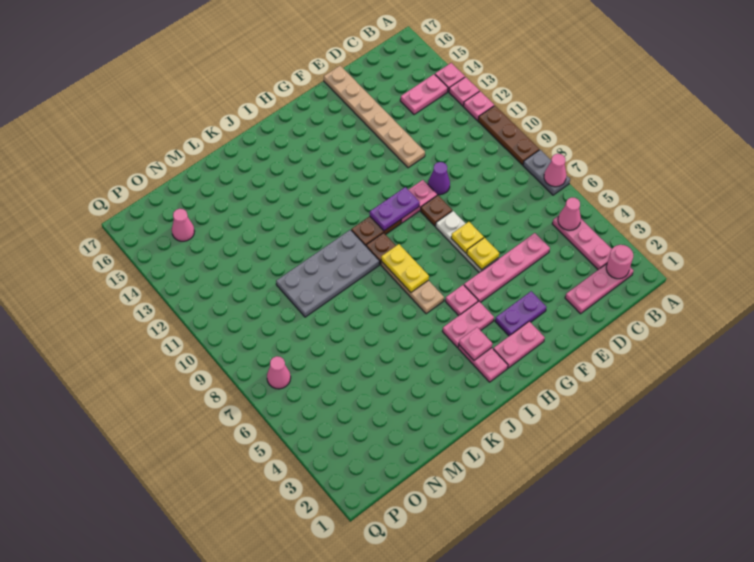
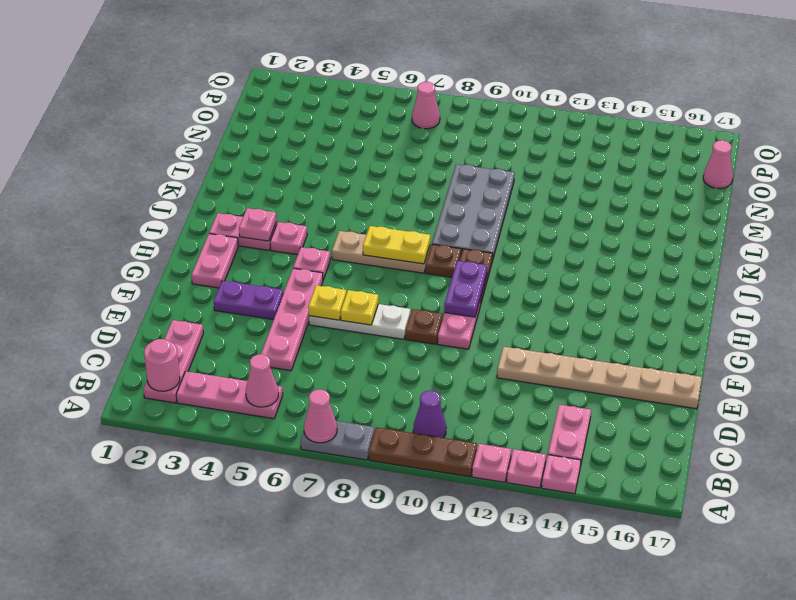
purple cone E10 level 1 -> purple cone B10 level 1
purple plate F3:G3 level 1 -> purple plate F3:F4 level 1
pink plate H4:I4 level 1 -> pink plate I4 level 1
pink cone O15 level 1 -> pink cone O17 level 1

